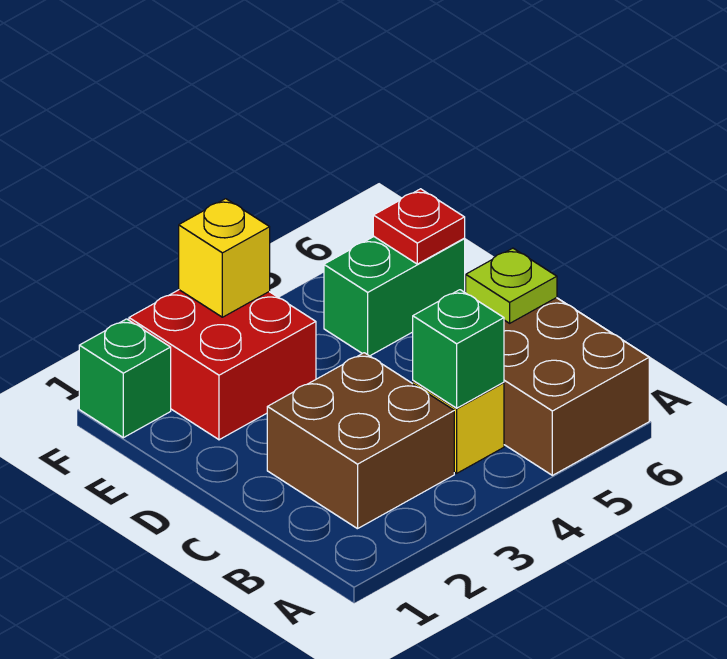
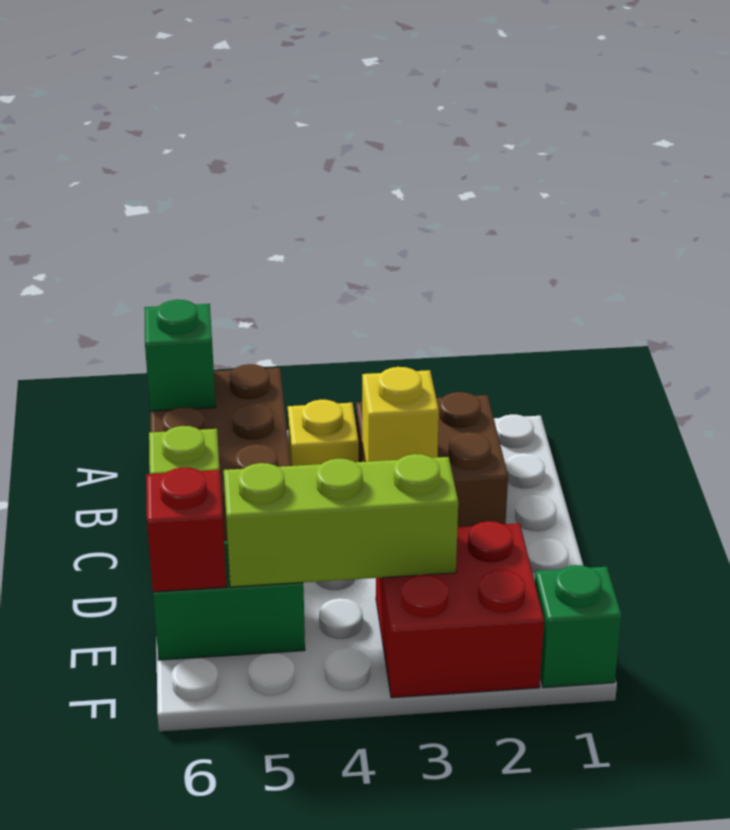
green brick B4 level 2 -> green brick A6 level 2
none -> lime brick E3:E5 level 2
red plate E6 level 2 -> red brick E6 level 2
yellow brick F3 level 2 -> yellow brick C3 level 2

